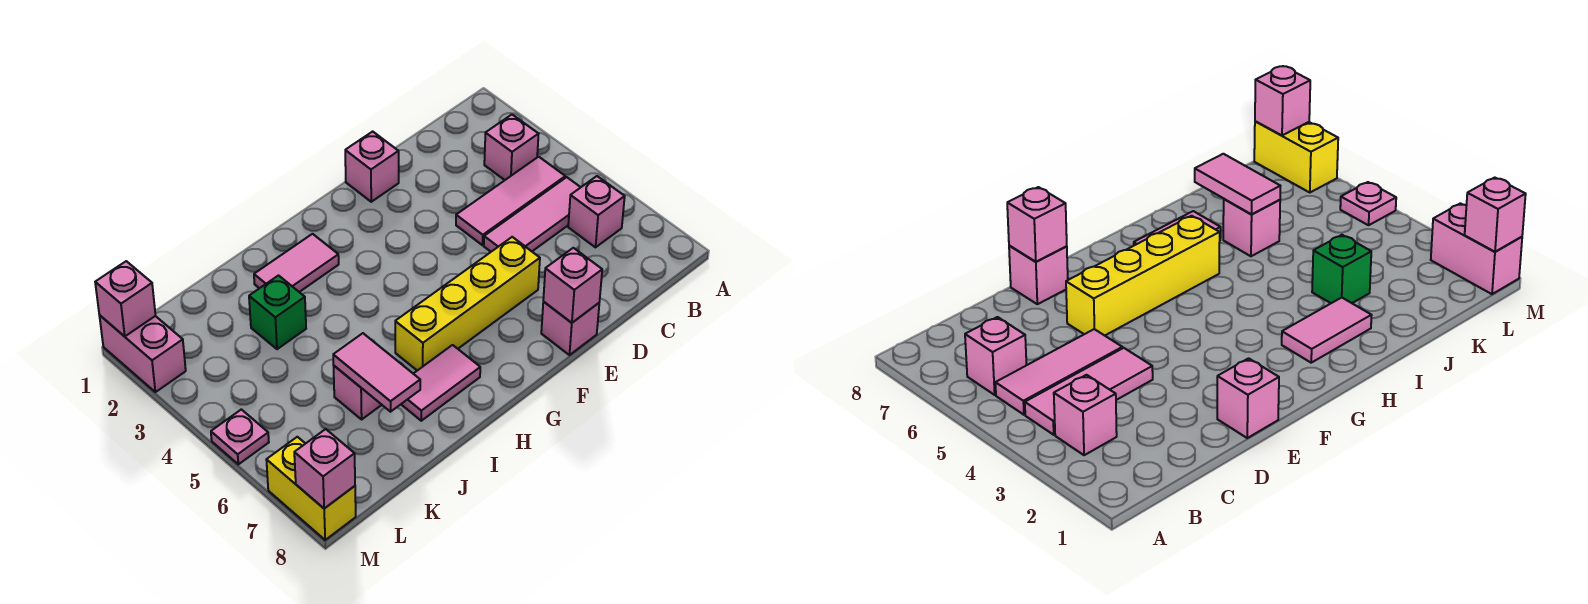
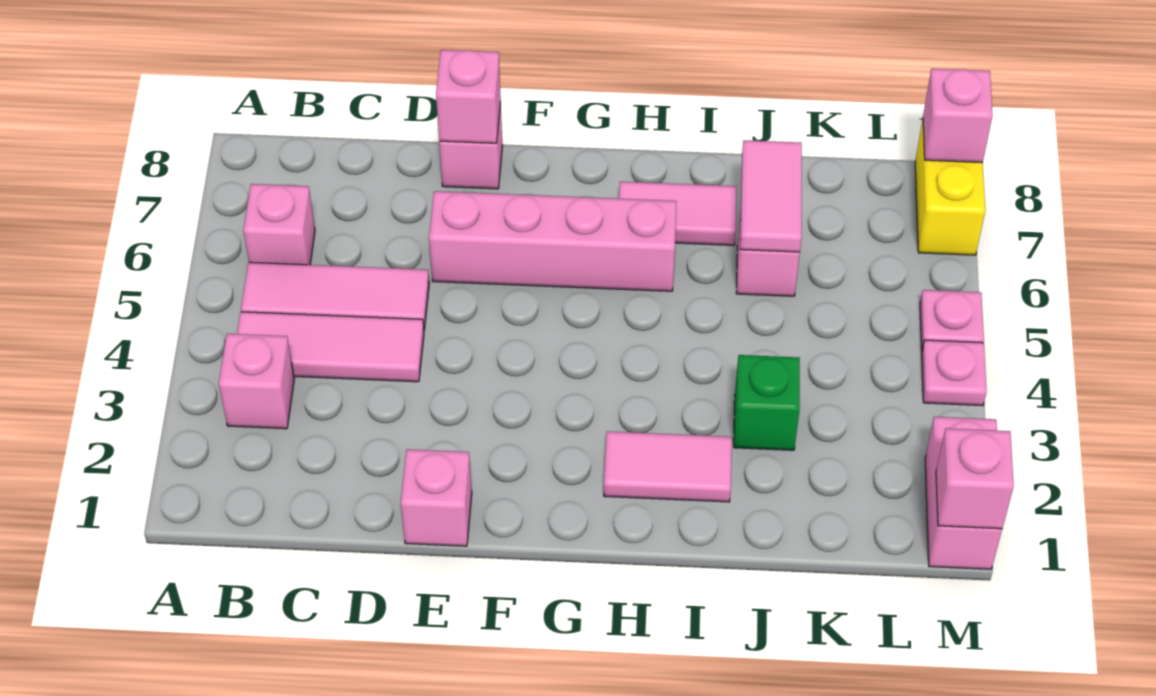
yellow brick E6:H6 level 1 -> pink brick E6:H6 level 1
none -> pink plate M4 level 1

